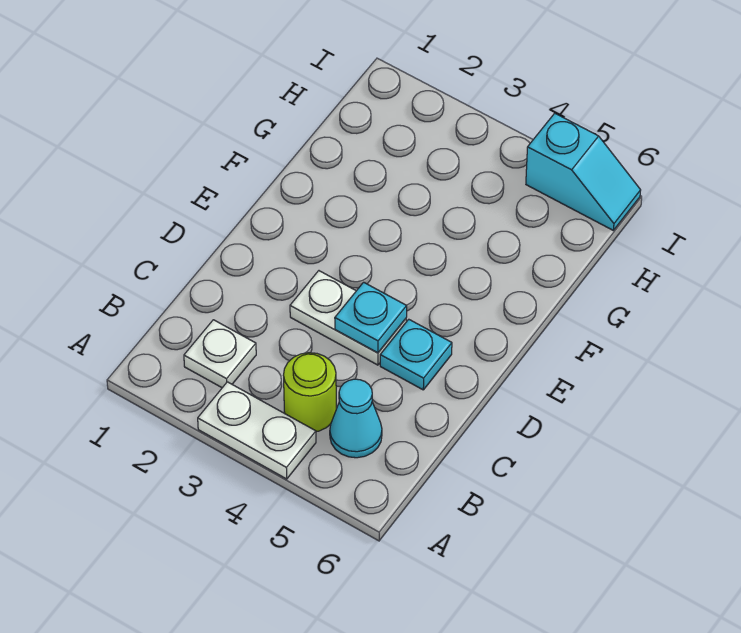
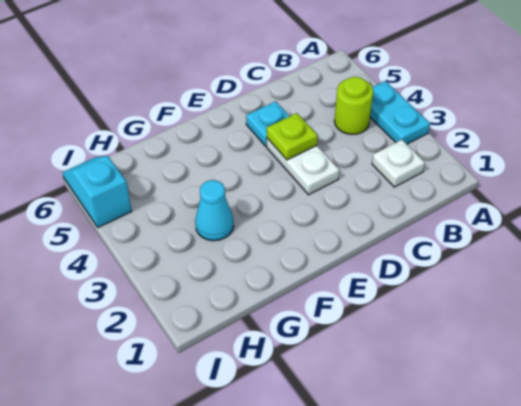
white plate A3:A4 level 1 -> cyan plate A3:A4 level 1
cyan cone B5 level 1 -> cyan cone G3 level 1
cyan plate D4 level 2 -> lime plate D4 level 2

